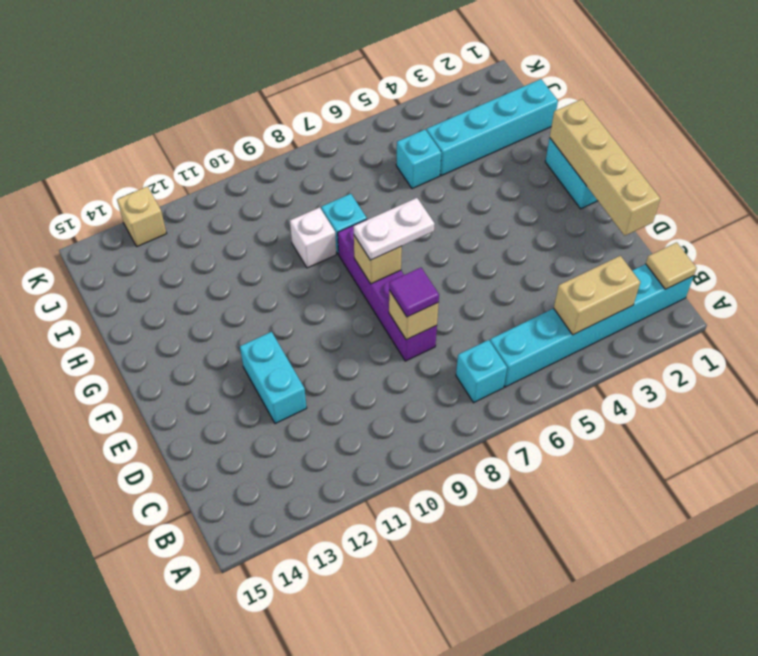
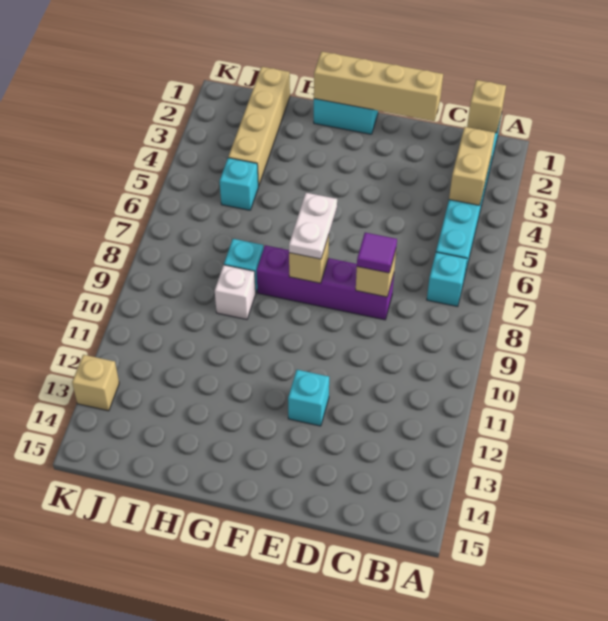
tan tile B1 level 2 -> tan brick B1 level 2
cyan brick D12:E12 level 1 -> cyan brick E12 level 1
cyan brick I1:I4 level 1 -> tan brick I1:I4 level 1

